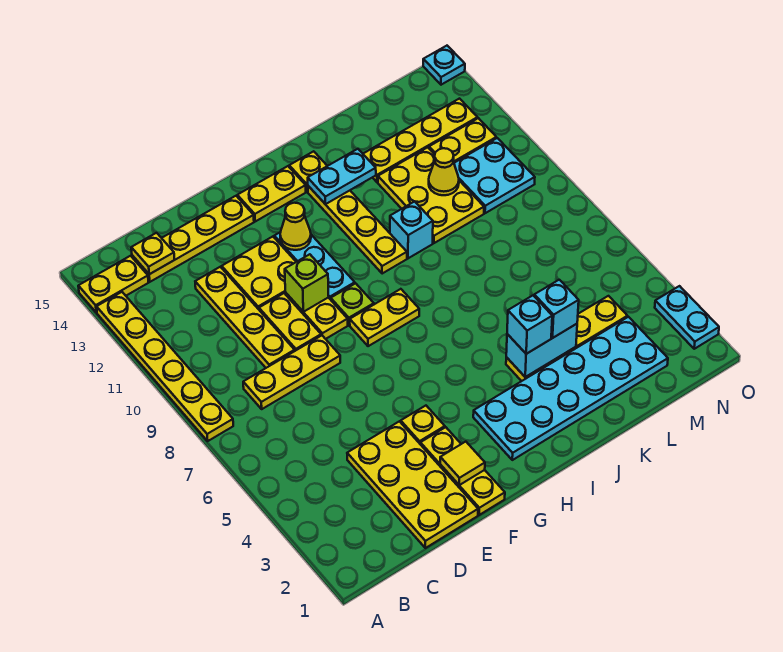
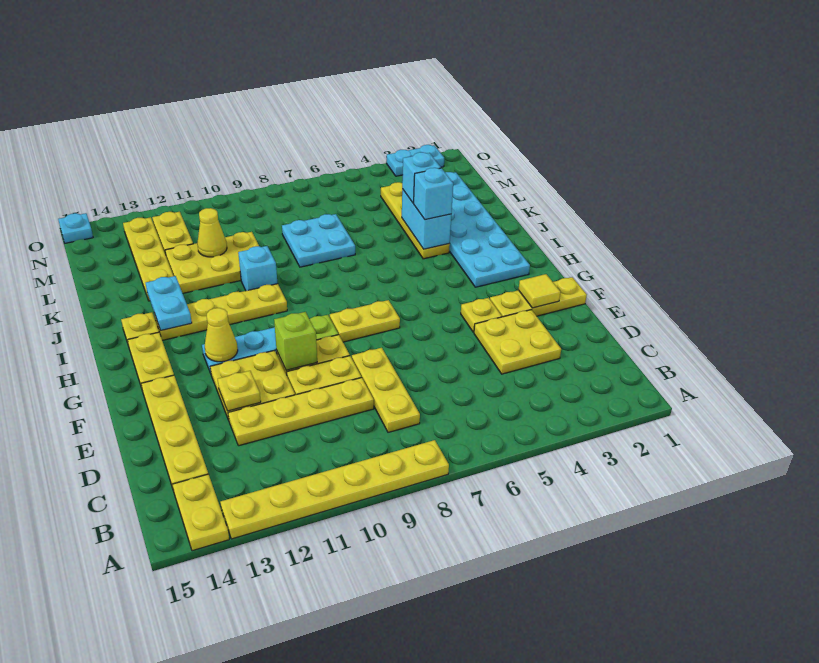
yellow plate C14 level 2 -> yellow plate E12 level 2
yellow plate D1:E4 level 1 -> yellow plate D3:E4 level 1
yellow plate G8:H8 level 1 -> yellow plate G7:G8 level 1
cyan plate M10:N11 level 1 -> cyan plate K7:L8 level 1

